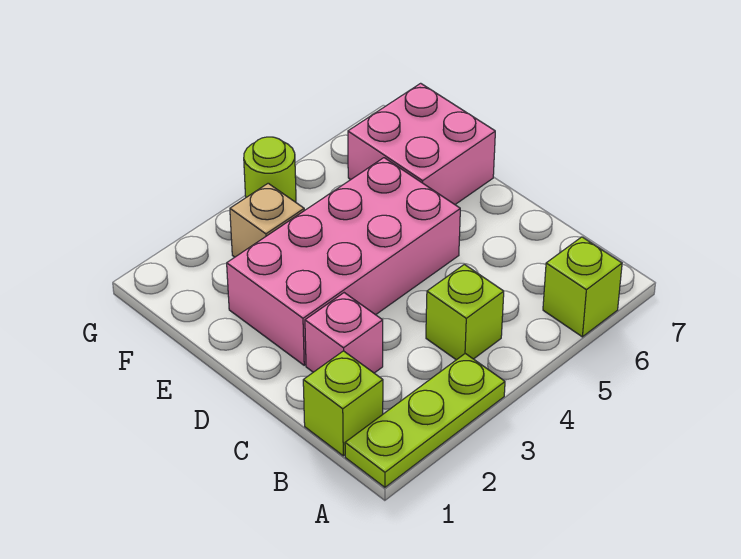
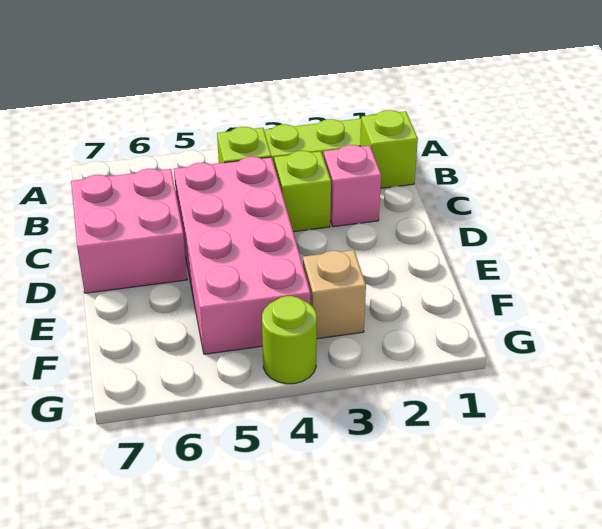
lime brick A6 level 1 -> lime brick C3 level 1
pink brick D2:E5 level 1 -> pink brick C4:F5 level 1
pink brick E6:F7 level 1 -> pink brick C6:D7 level 1

